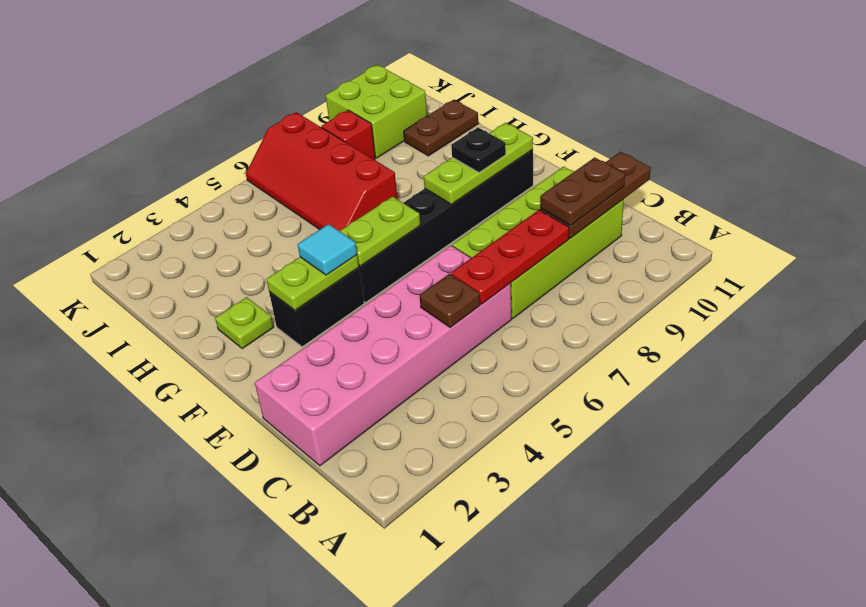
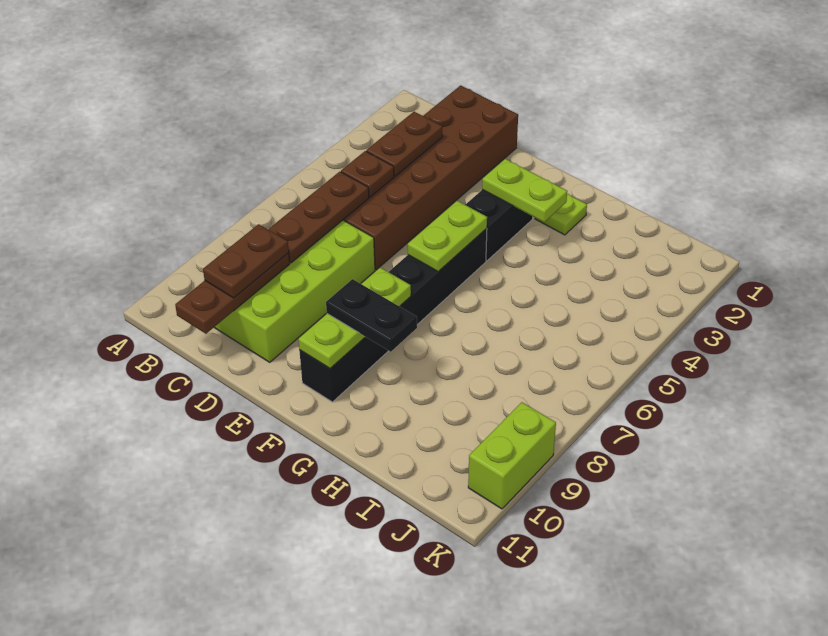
pink brick C1:D6 level 1 -> brown brick C1:D6 level 1
red plate C6:C8 level 2 -> brown plate C6:C8 level 2
lime plate F3:F4 level 2 -> lime plate F3:G3 level 2
cyan tile F4 level 3 -> none
black plate F9 level 3 -> black plate F9:G9 level 3
red slope H6:K7 level 1 top 7 -> none
brown plate I10:I11 level 1 -> brown plate C3:C4 level 2
red brick J8 level 1 -> none
lime brick J9:K10 level 1 -> lime brick K9:K10 level 1

